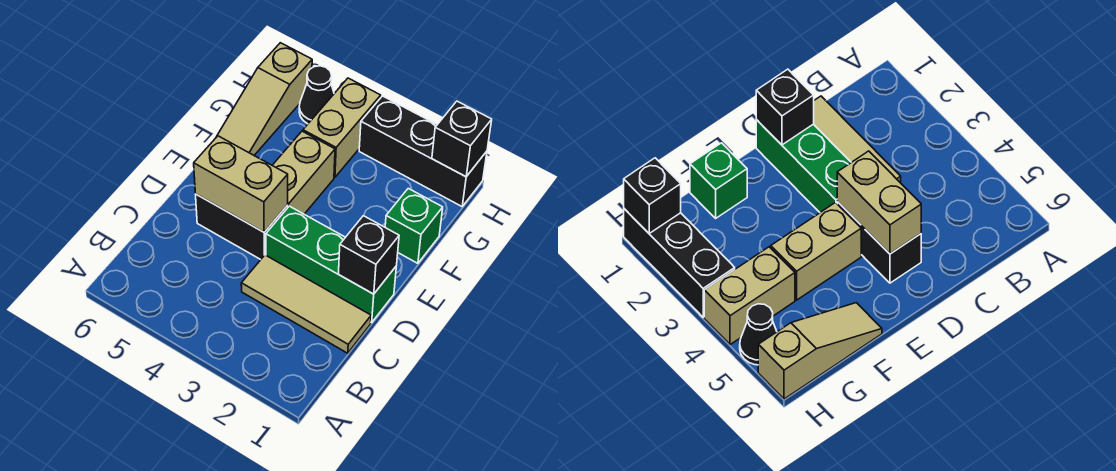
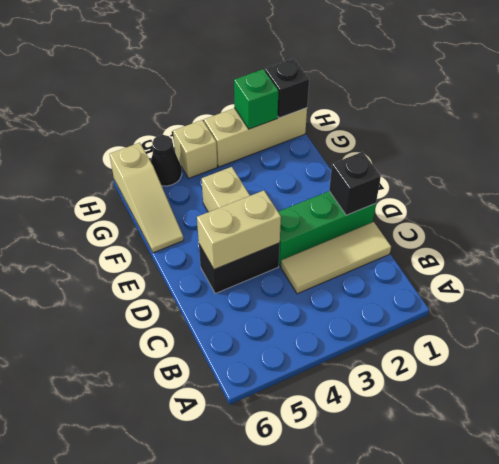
green brick F1 level 1 -> green brick H2 level 2
tan brick G4:H4 level 1 -> tan brick H4 level 1
black brick H1:H3 level 1 -> tan brick H1:H3 level 1

